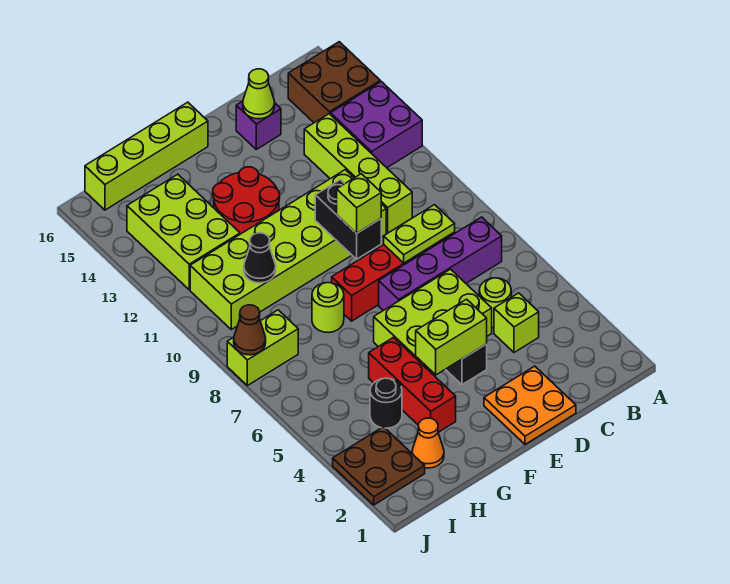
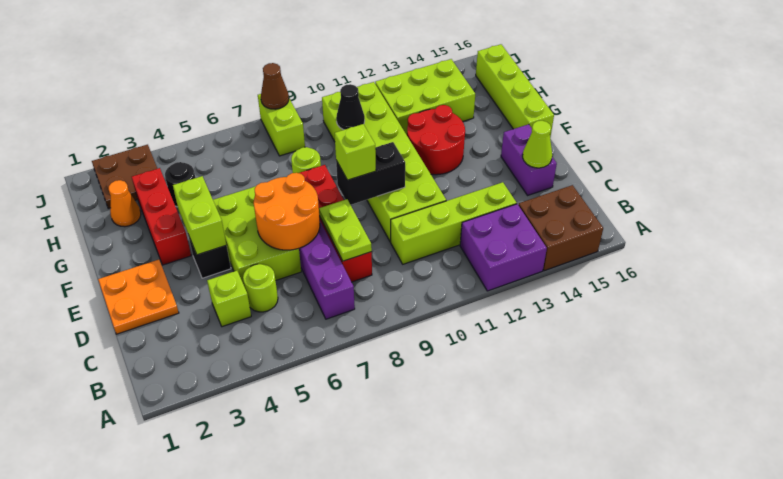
none -> orange round brick D6:E7 level 2
purple brick D15 level 1 -> purple brick D15:E15 level 1
red brick G3:G5 level 1 -> red brick F3:H3 level 1

